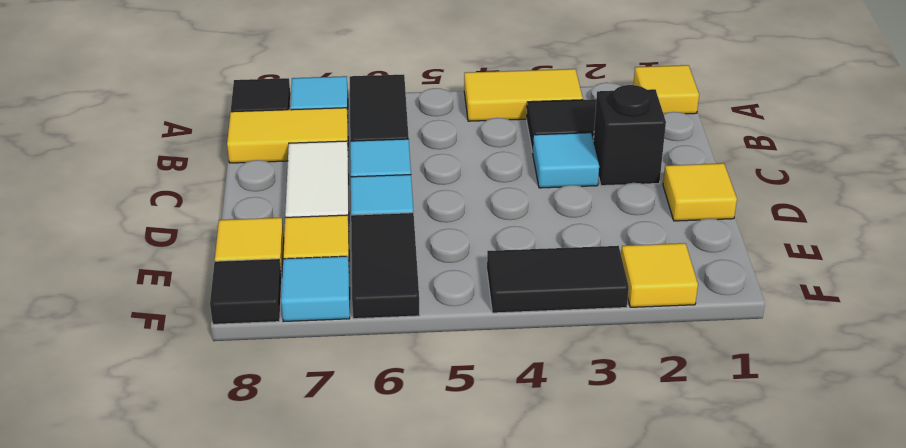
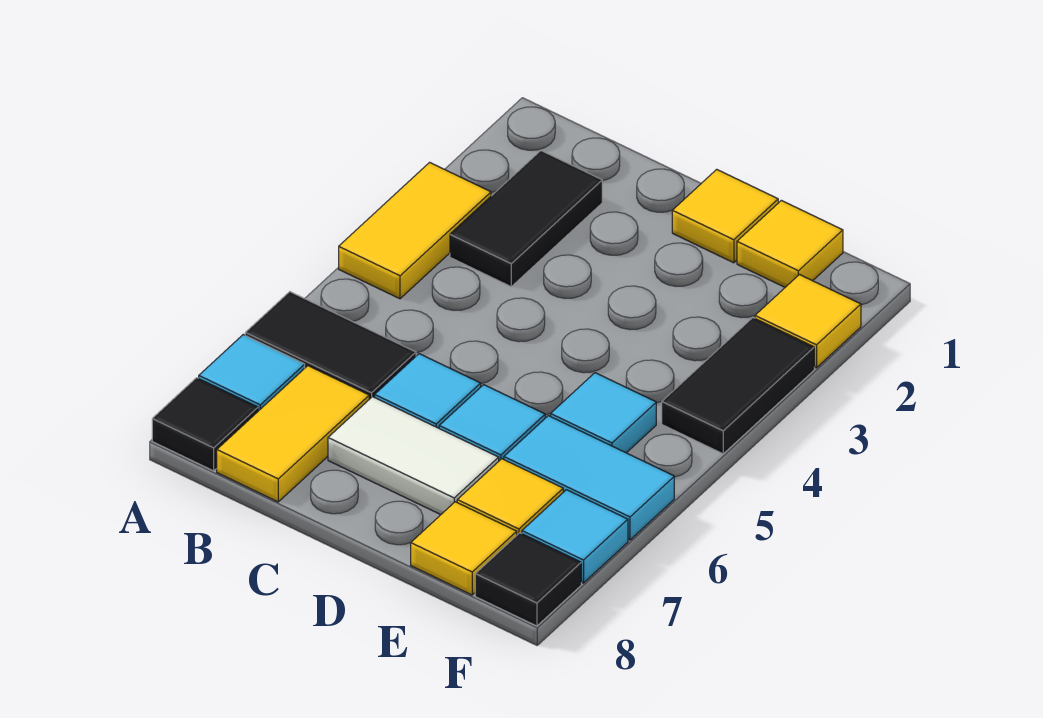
yellow tile A1 level 1 -> yellow tile E1 level 1
black brick C2 level 1 -> none
cyan tile C3 level 1 -> cyan tile E5 level 1
black tile E6:F6 level 1 -> cyan tile E6:F6 level 1

